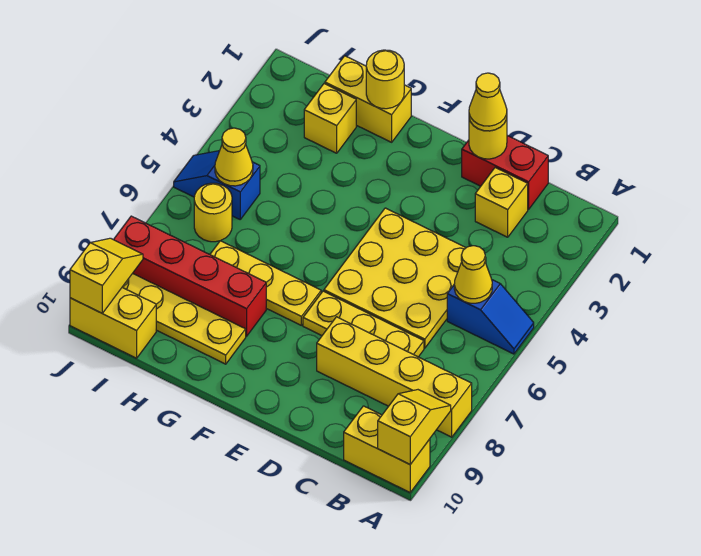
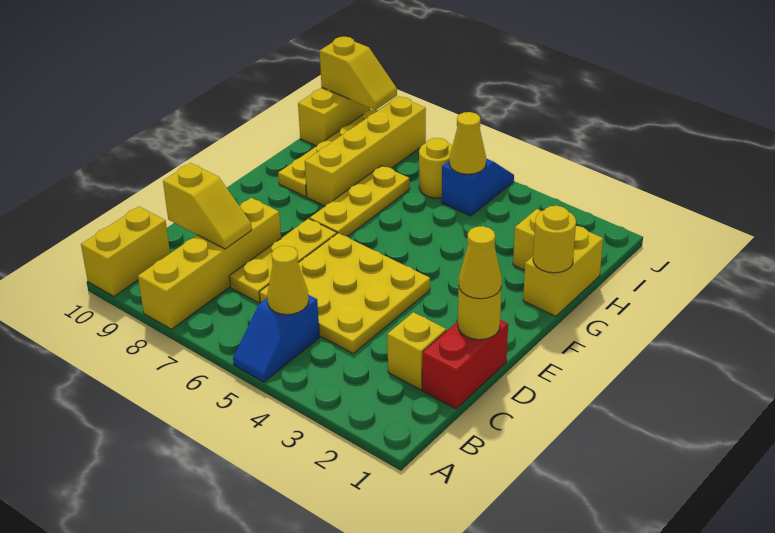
yellow slope A9:A10 level 2 top 10 -> yellow slope C8:C9 level 2 top 9
red brick G8:J8 level 1 -> yellow brick G8:J8 level 1

